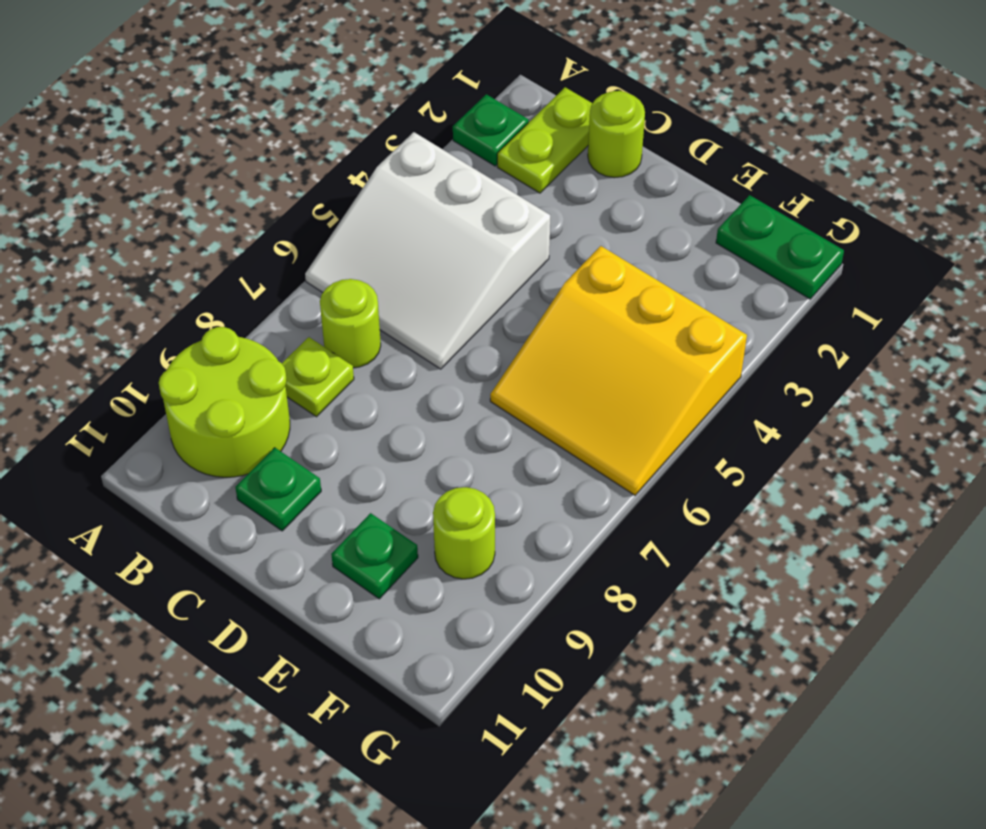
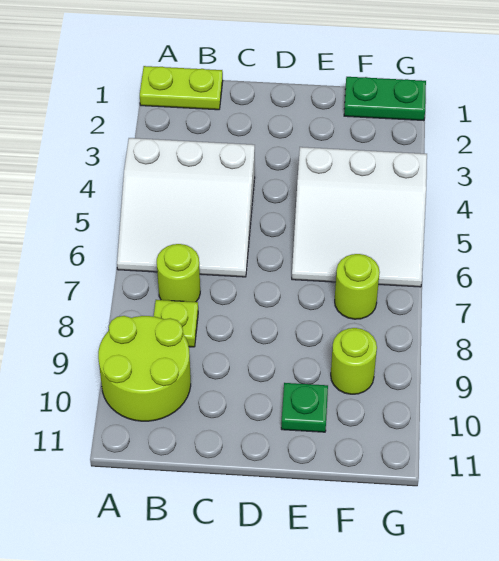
green plate A2 level 1 -> none
lime plate B1:B2 level 1 -> lime plate A1:B1 level 1
lime round brick C1 level 1 -> lime round brick F7 level 1
green plate C10 level 1 -> none
yellow slope E4:G6 level 1 top 4 -> white slope E4:G6 level 1 top 4

